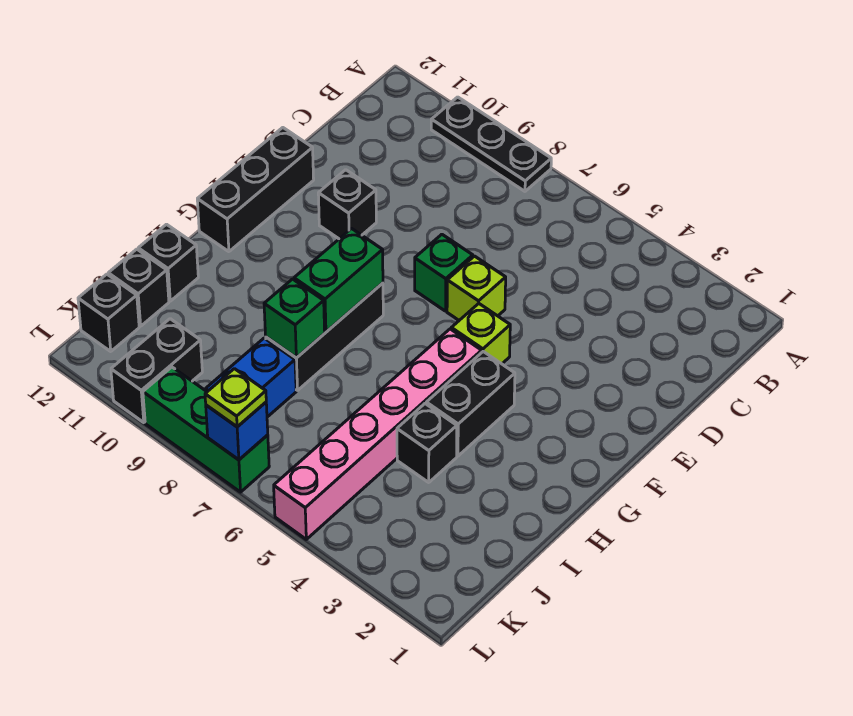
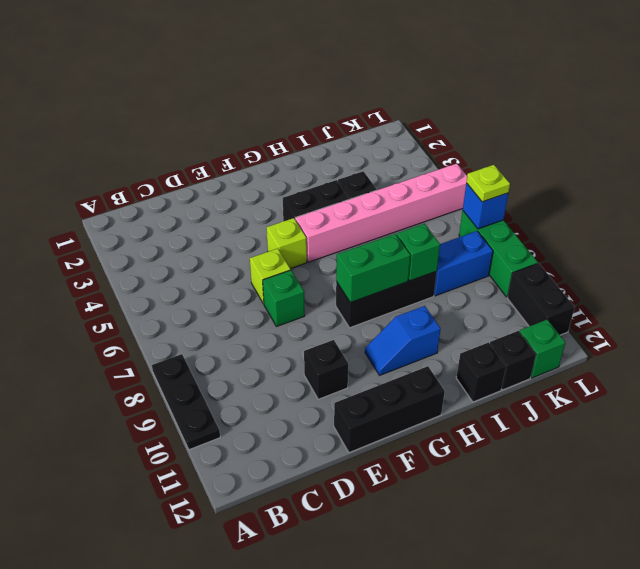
none -> blue slope G10:H10 level 1 top H
black brick K10:L10 level 1 -> black brick L10:L11 level 1
black brick K12 level 1 -> green brick K12 level 1

